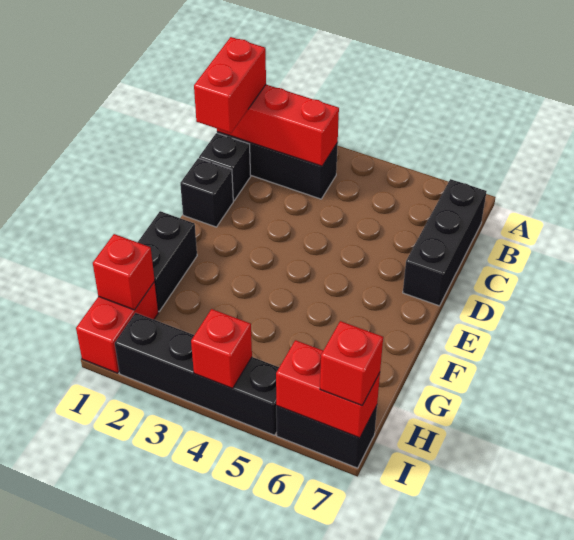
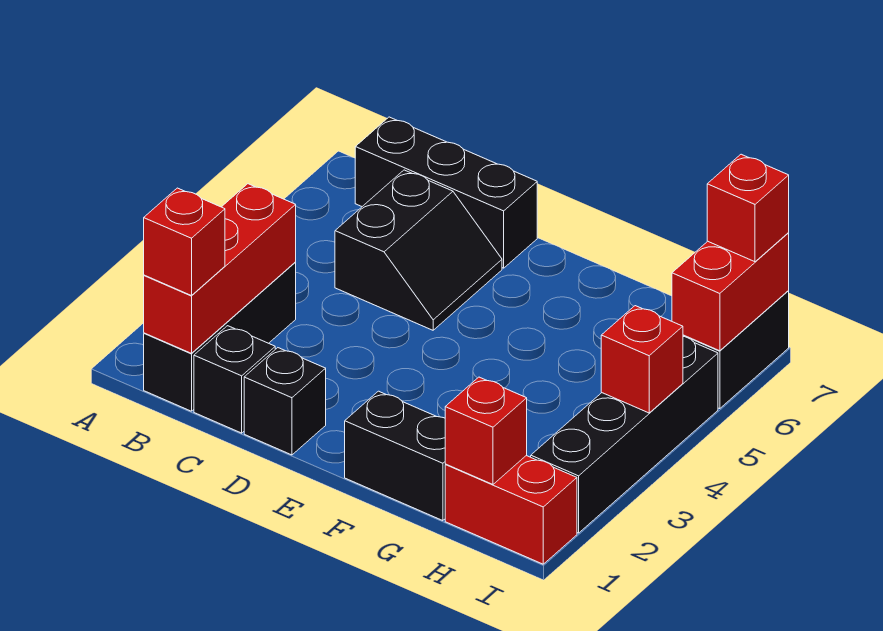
red brick B1:C1 level 3 -> red brick B1 level 3
none -> black slope C5:D6 level 1 top C

